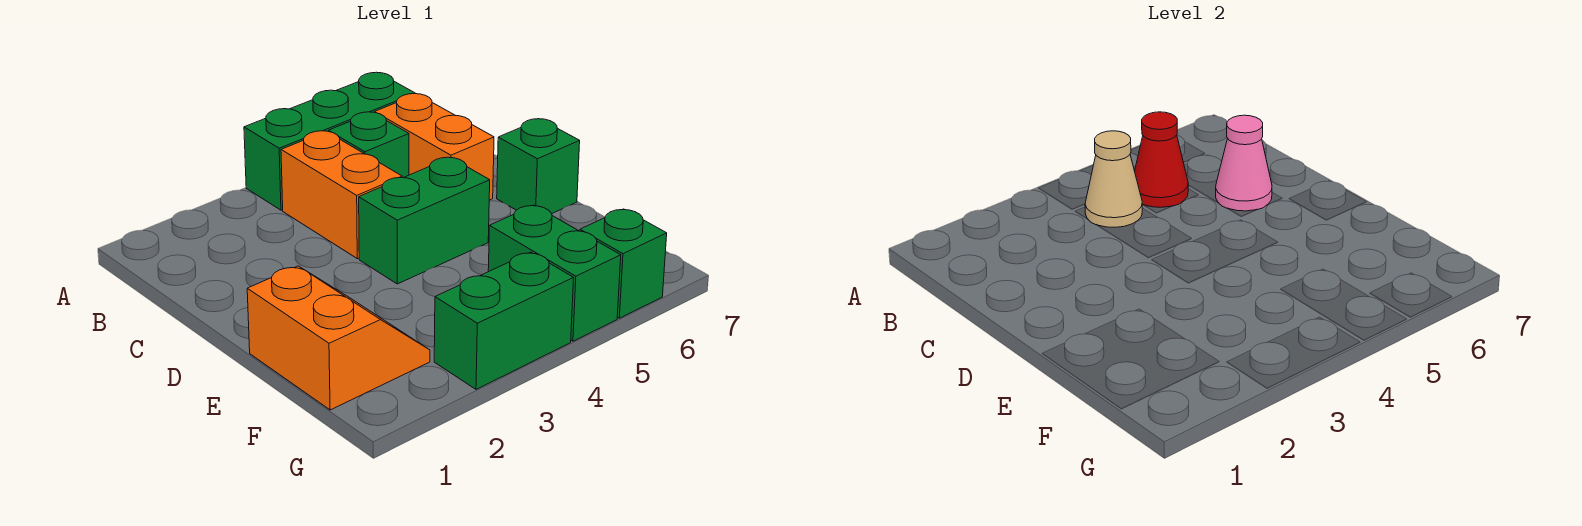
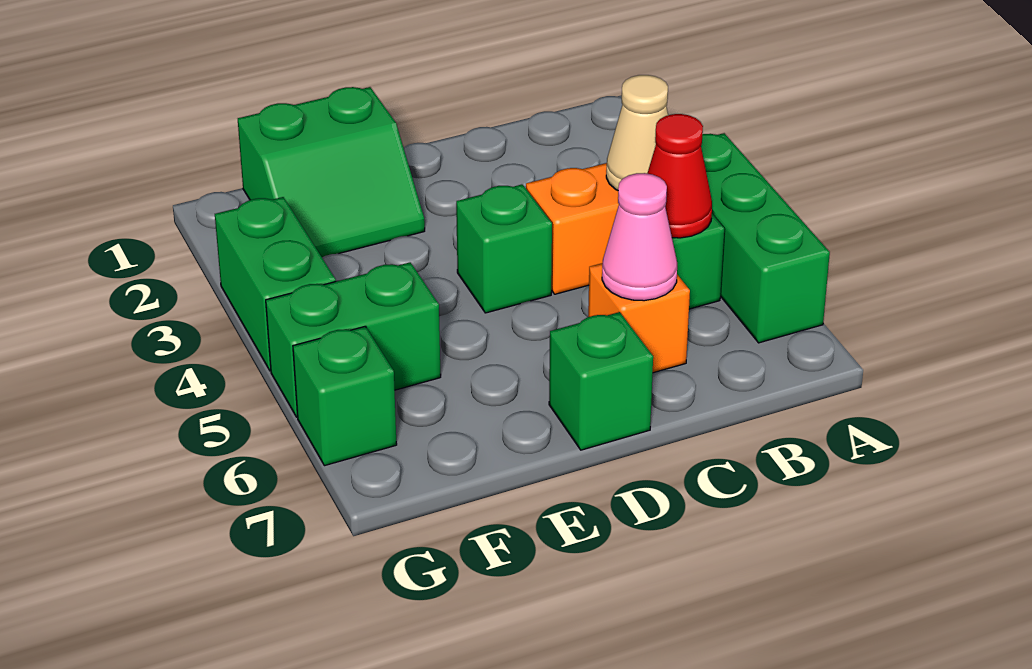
orange brick B6:C6 level 1 -> orange brick C6 level 1
green brick D4:D5 level 1 -> green brick D4 level 1
orange slope E1:F2 level 1 top 1 -> green slope E1:F2 level 1 top 1

